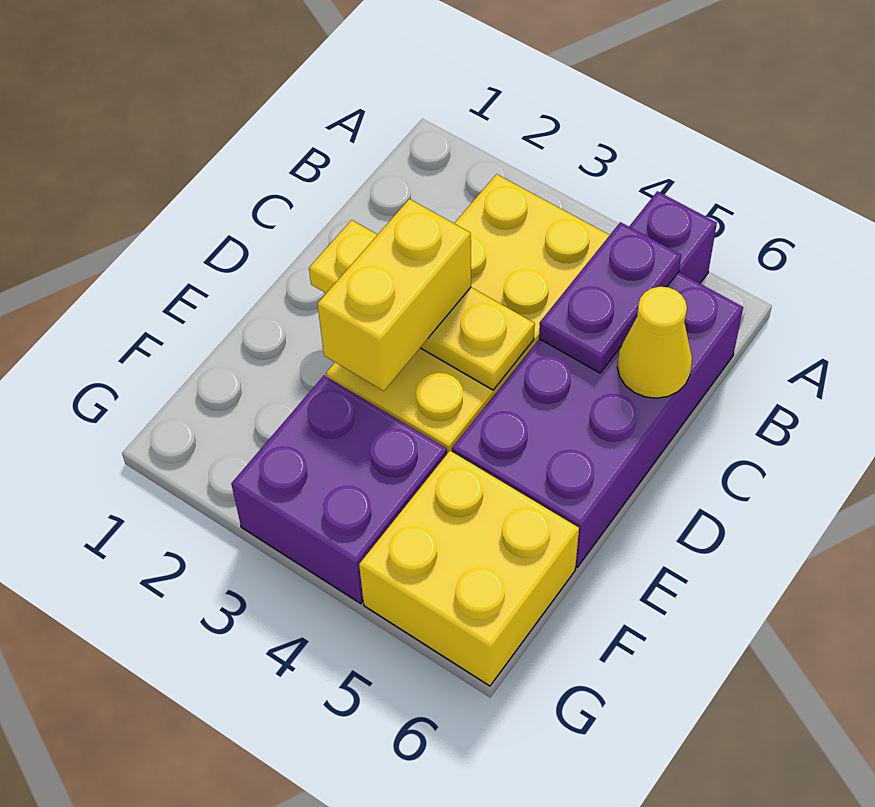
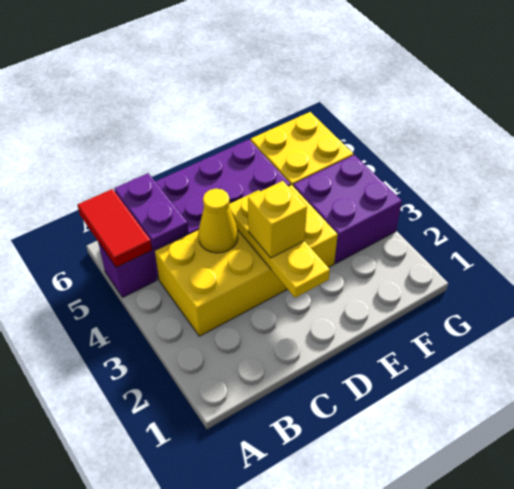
none -> red tile A5:A6 level 2
purple plate B5:C5 level 2 -> purple plate B5:B6 level 2
yellow cone C6 level 2 -> yellow cone C4 level 2
yellow brick D3:E3 level 3 -> yellow brick D3 level 3

